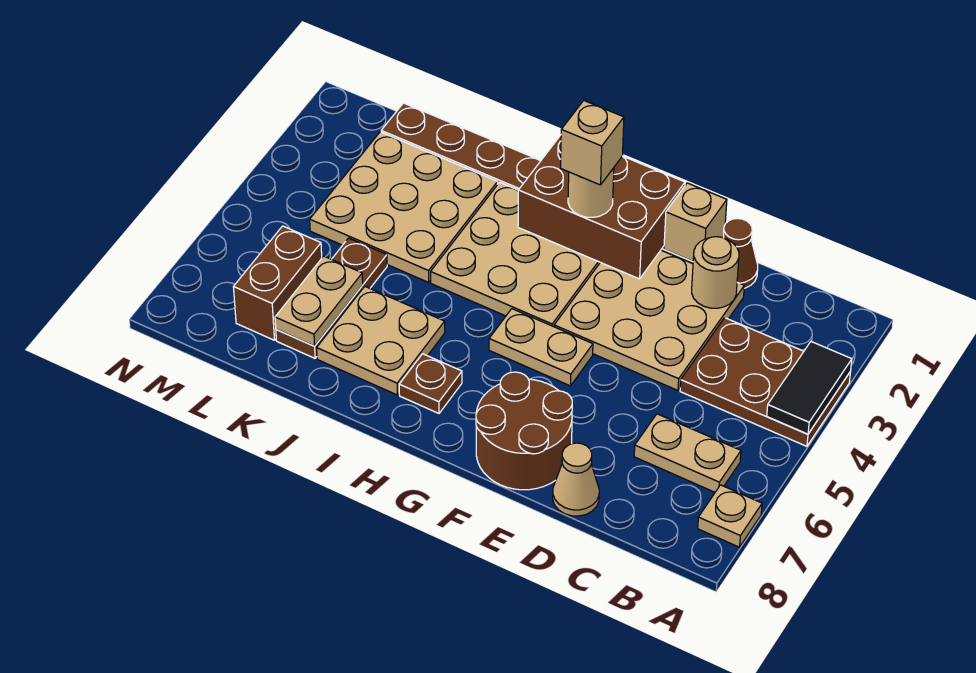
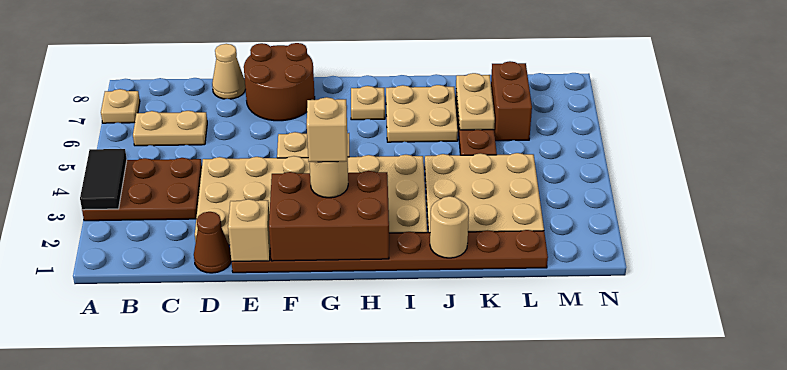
tan round brick D2 level 2 -> tan round brick J1 level 2
brown plate H7 level 1 -> tan plate H7 level 1

